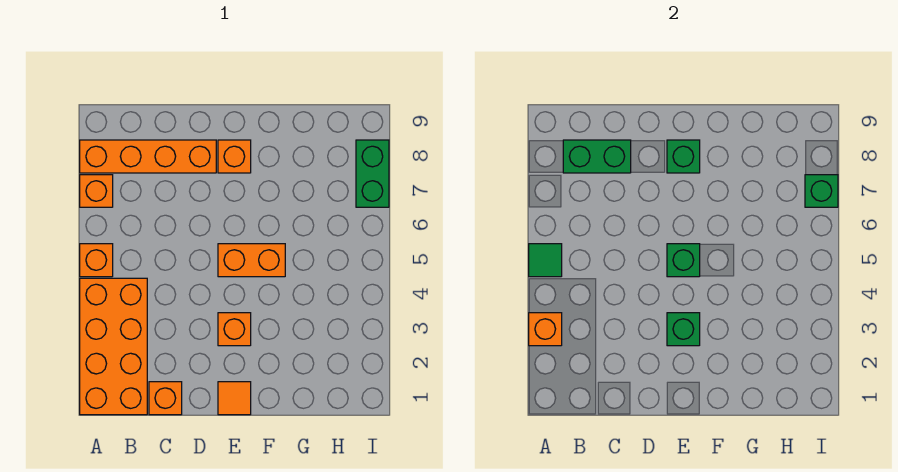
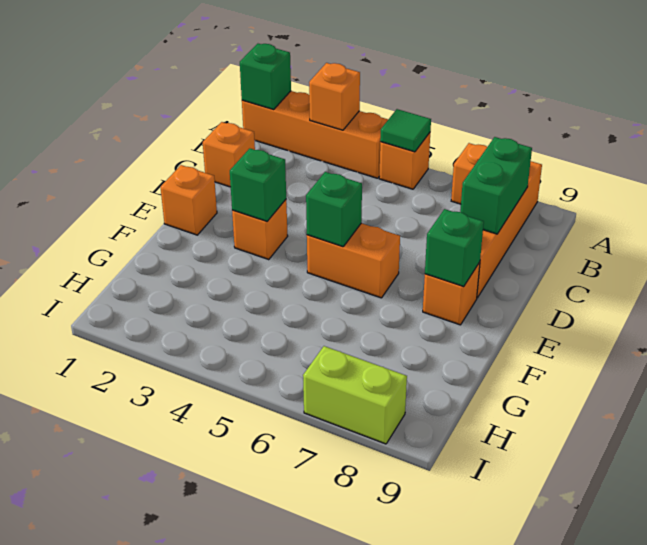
orange brick A1:B4 level 1 -> orange brick A1:A4 level 1
orange tile E1 level 1 -> orange brick E1 level 1
orange brick E5:F5 level 1 -> orange brick E5:E6 level 1
green brick I7:I8 level 1 -> lime brick I7:I8 level 1
green brick I7 level 2 -> green brick A1 level 2

